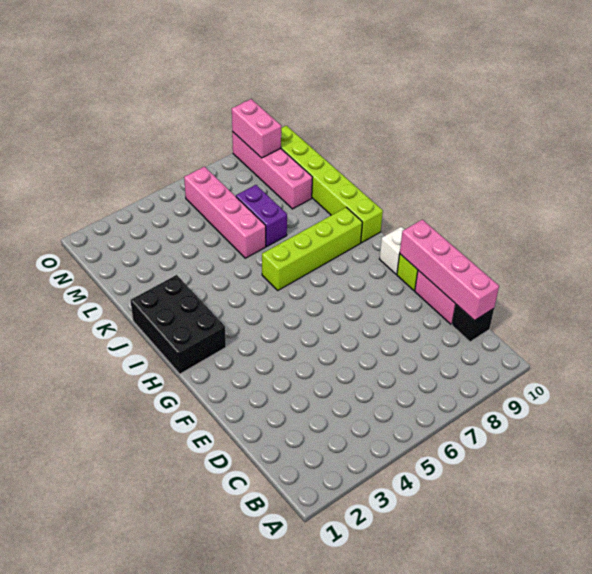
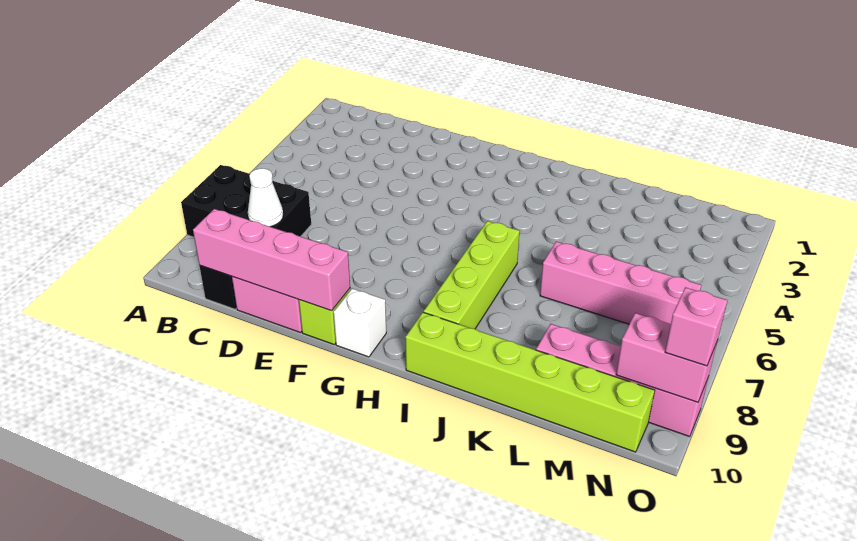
none -> white cone C8 level 2
black brick H1:J2 level 1 -> black brick A7:C8 level 1
purple brick K7:L7 level 1 -> none
none -> pink brick O9 level 3

